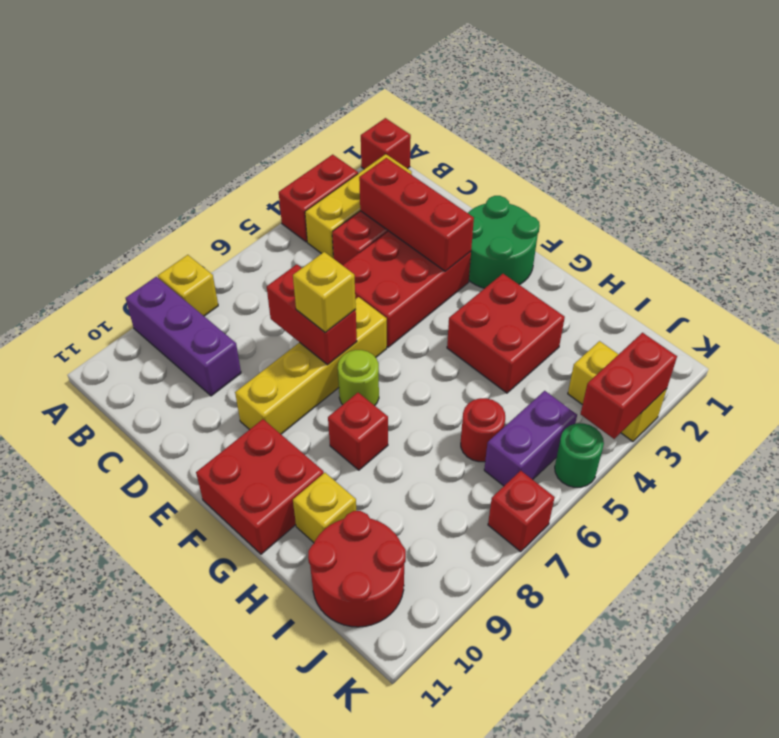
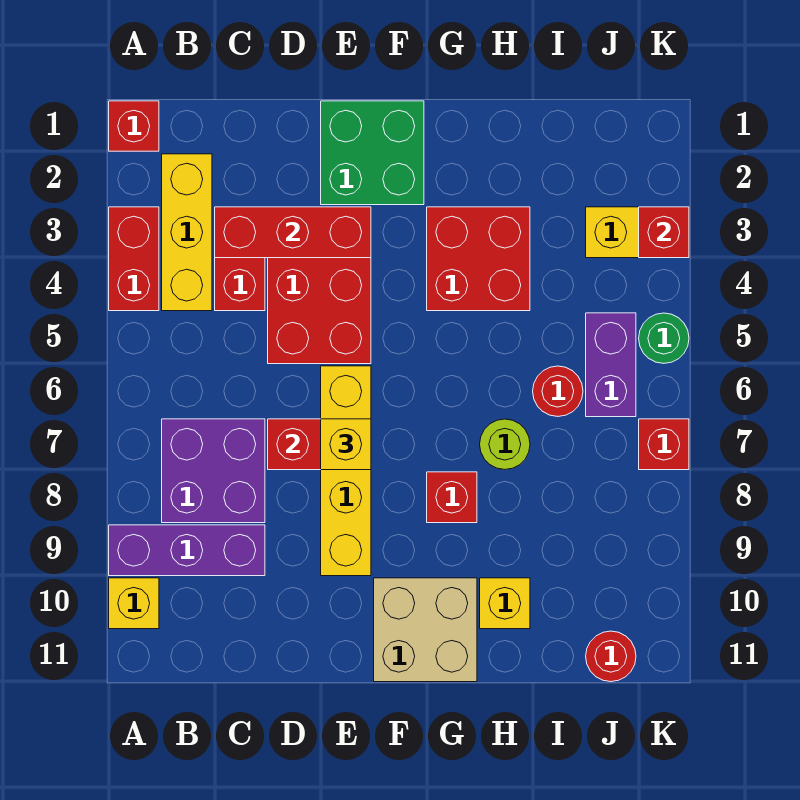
yellow brick A8 level 1 -> yellow brick A10 level 1
none -> purple brick B7:C8 level 1
green round brick E1:F2 level 1 -> green brick E1:F2 level 1
lime round brick F7 level 1 -> lime round brick H7 level 1
red brick F10:G11 level 1 -> tan brick F10:G11 level 1
red round brick I10:J11 level 1 -> red round brick J11 level 1
red brick K3:K4 level 2 -> red brick K3 level 2

